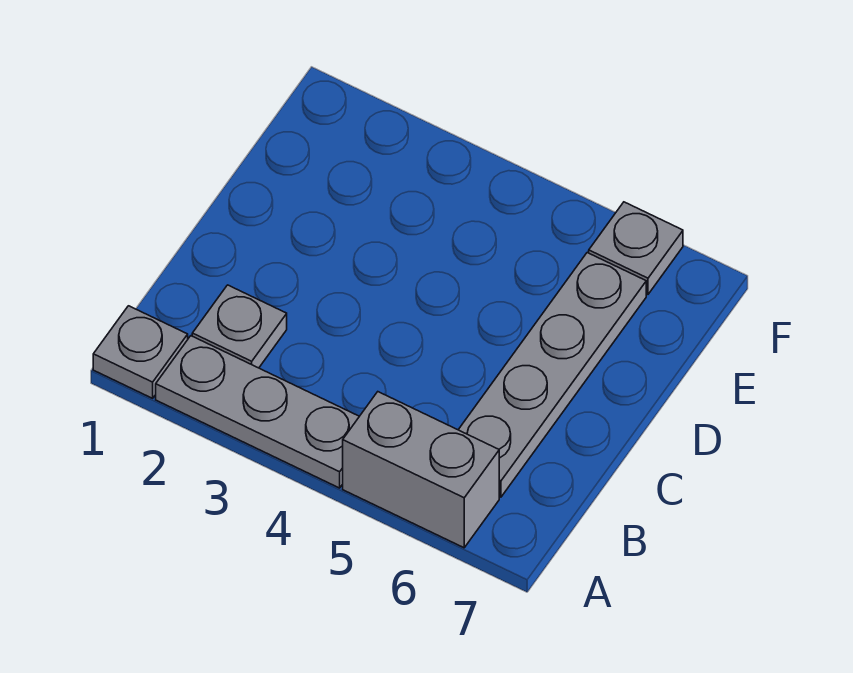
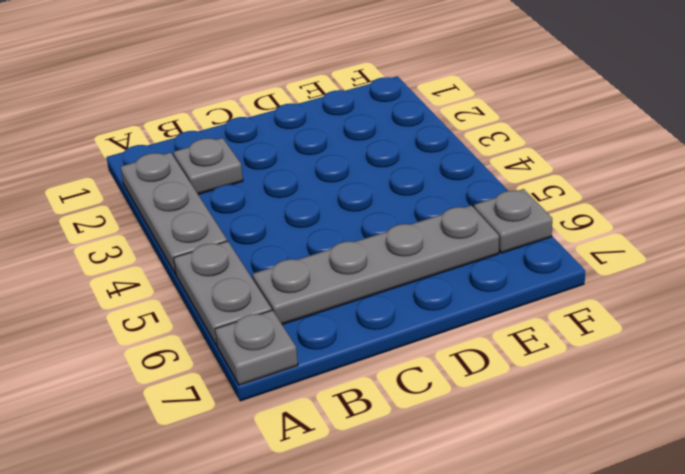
grey plate A1 level 1 -> grey plate A7 level 1
grey brick A5:A6 level 1 -> grey plate A5:A6 level 1

